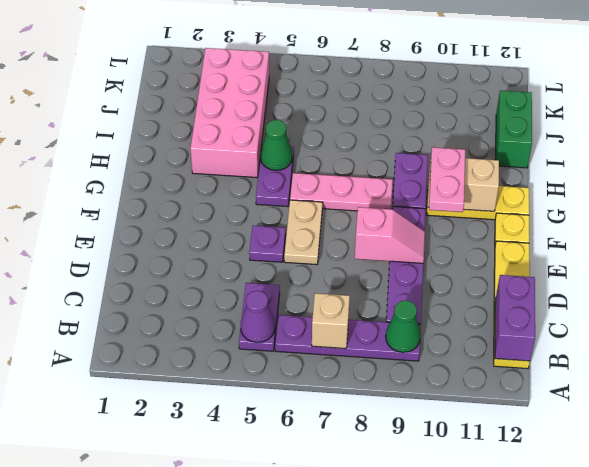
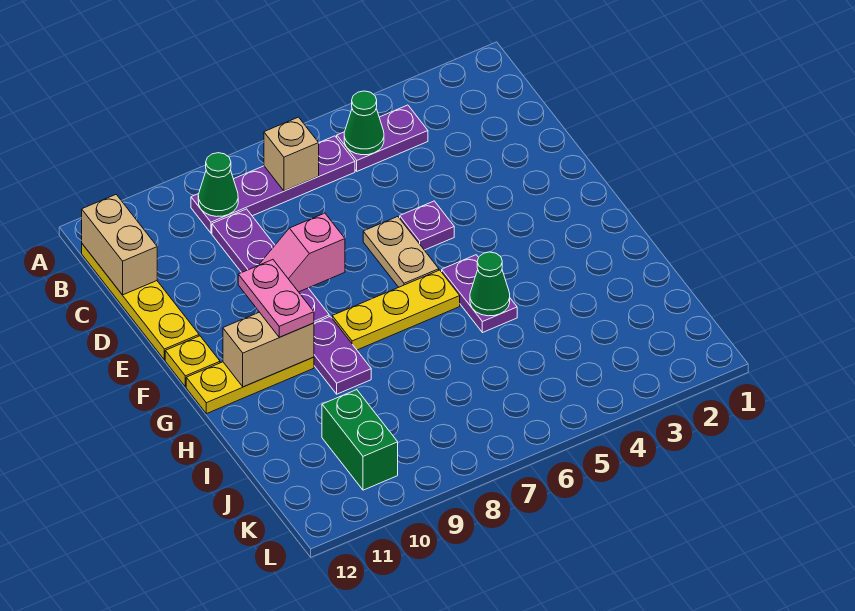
purple plate B5:C5 level 1 -> purple plate B4:B5 level 1
purple cone B5 level 2 -> green cone B5 level 2
purple brick B12:C12 level 2 -> tan brick B12:C12 level 2
pink plate G6:G8 level 1 -> yellow plate G6:G8 level 1
pink brick H3:K4 level 1 -> none
green brick I12:J12 level 1 -> green brick J10:K10 level 1

